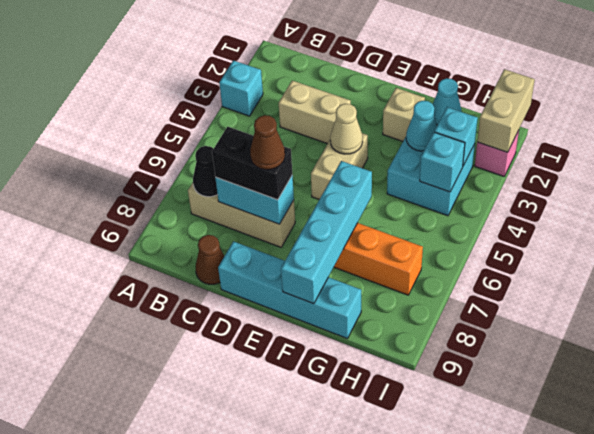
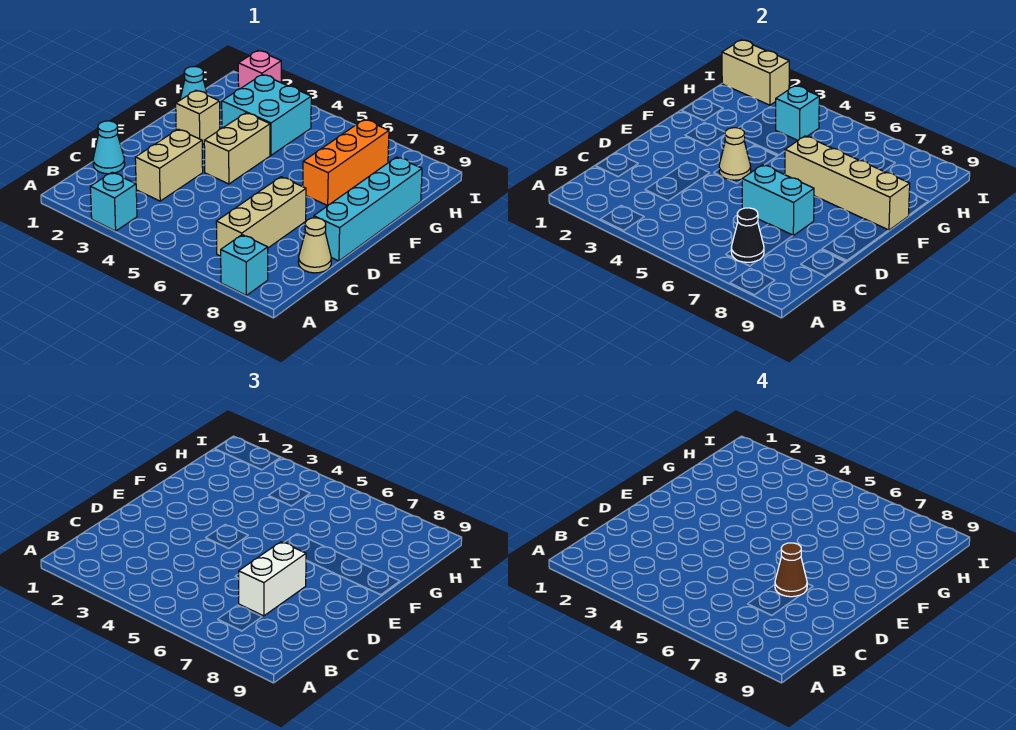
cyan brick C7:D7 level 2 -> cyan brick D6:D7 level 2
black brick C7:D7 level 3 -> white brick C7:D7 level 3
brown cone C9 level 1 -> tan cone C9 level 1
tan brick E4:E5 level 1 -> tan brick E4:F4 level 1
cyan brick F6:F9 level 2 -> tan brick F6:F9 level 2
cyan cone G3 level 2 -> cyan cone C1 level 1
cyan brick H3 level 2 -> cyan brick A8 level 1

